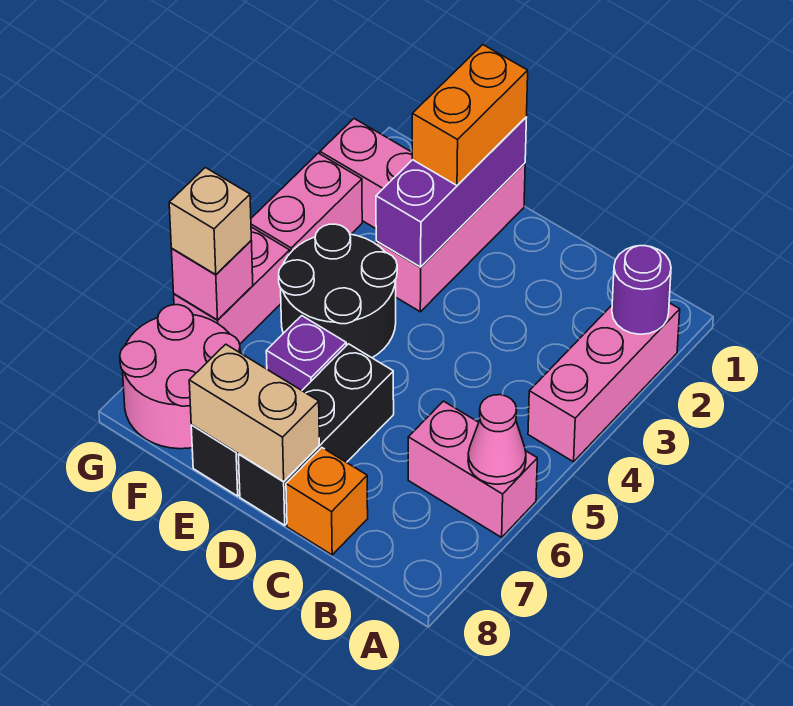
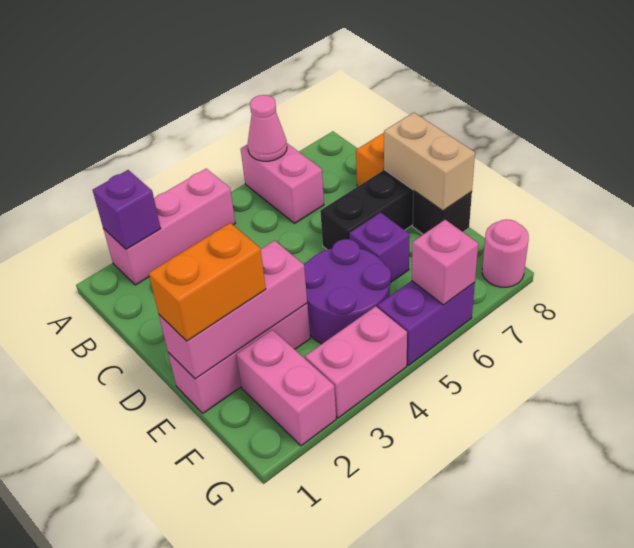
purple round brick A2 level 2 -> purple brick A2 level 2
purple brick E1:E3 level 2 -> pink brick E1:E3 level 2
black round brick E4:F5 level 1 -> purple round brick E4:F5 level 1
pink round brick F7:G8 level 1 -> pink round brick G8 level 1
pink brick G5:G6 level 1 -> purple brick G5:G6 level 1
tan brick G6 level 3 -> none

